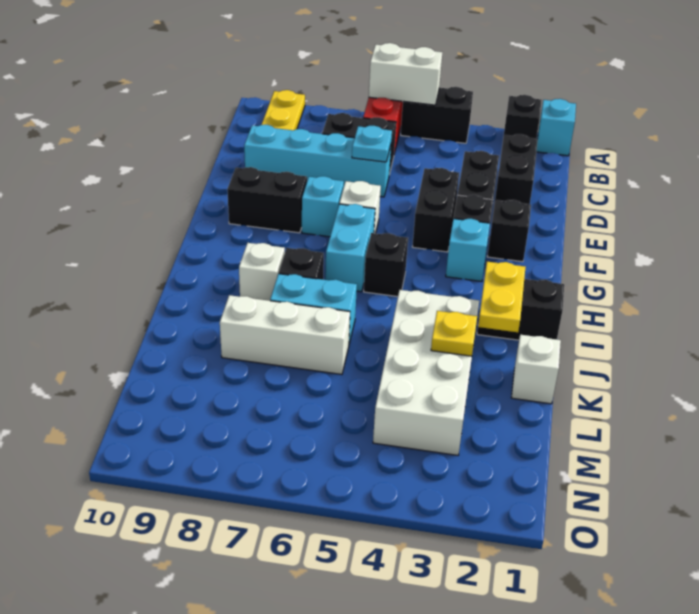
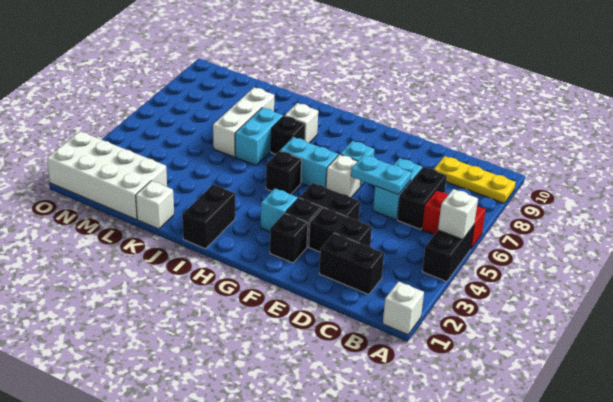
cyan brick A1 level 1 -> white brick A1 level 1
black brick A2 level 1 -> none
white brick A5:A6 level 2 -> white brick A5 level 2
cyan brick D6:D9 level 1 -> cyan brick D6:D7 level 1
cyan plate D6 level 2 -> cyan plate D6:E6 level 2
black brick F8:F9 level 1 -> none
yellow plate I2:J2 level 2 -> none
white brick J3:M4 level 1 -> white brick L1:O2 level 1
yellow plate K3 level 2 -> none

